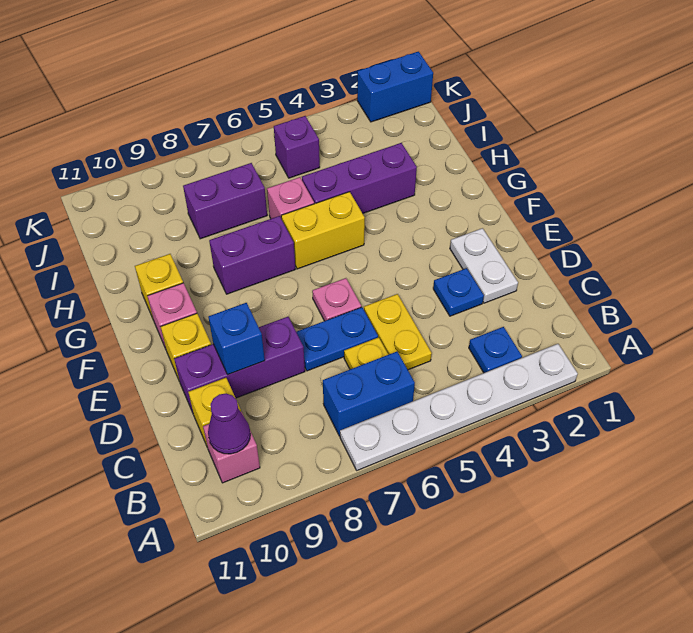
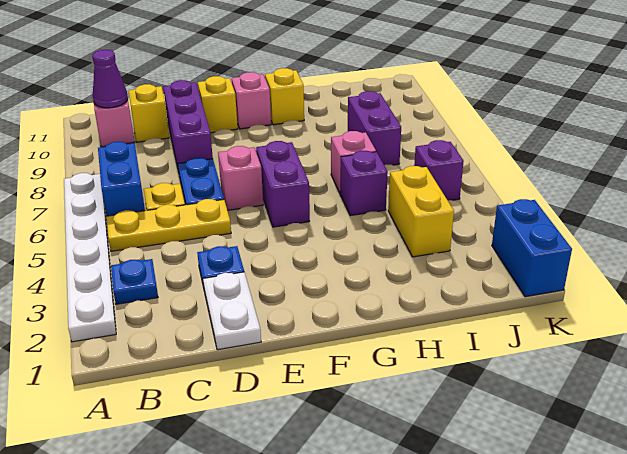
yellow plate C5:D5 level 1 -> yellow plate B5:D5 level 1
white plate D2:E2 level 1 -> white plate D1:D2 level 1
blue brick D9 level 2 -> none
pink plate E6 level 1 -> pink brick E6 level 1
yellow brick G5:G6 level 1 -> yellow brick I3:I4 level 1
purple brick G7:G8 level 1 -> purple brick F5:F6 level 1
purple brick H3:H5 level 1 -> purple brick H5 level 1

